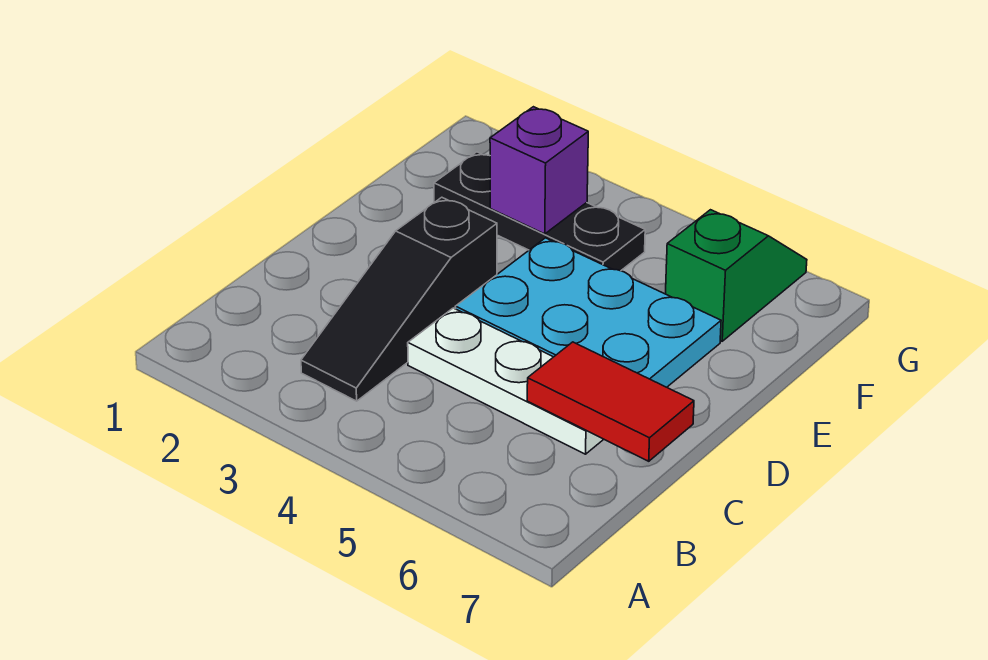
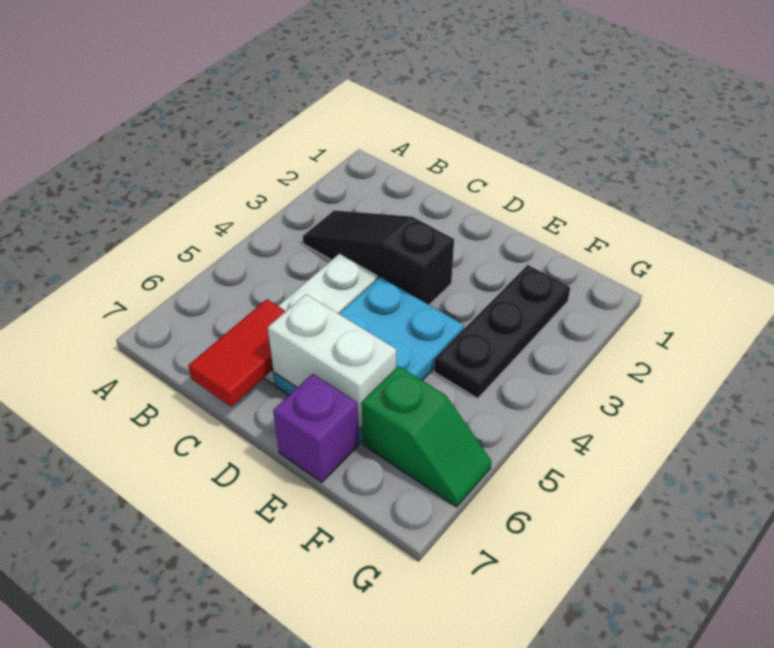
none -> white brick D6:E6 level 2
purple brick F3 level 2 -> purple brick E7 level 1

